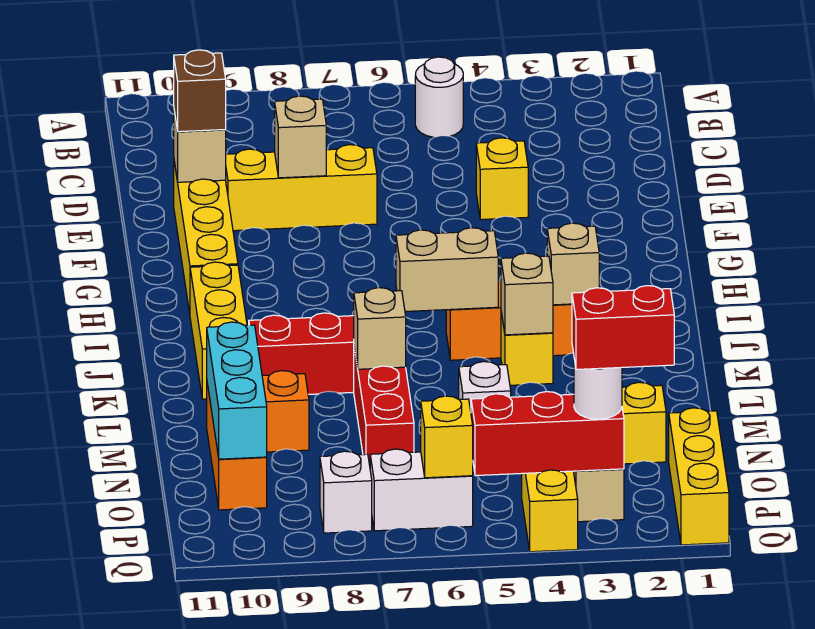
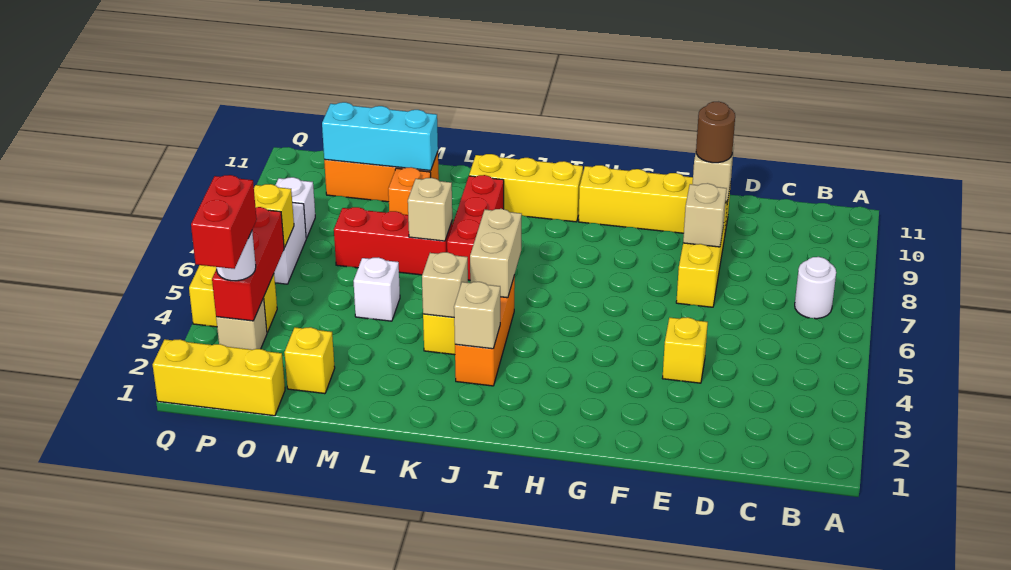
white round brick B5 level 1 -> white round brick B7 level 1
brown brick E10 level 3 -> brown round brick E10 level 3

